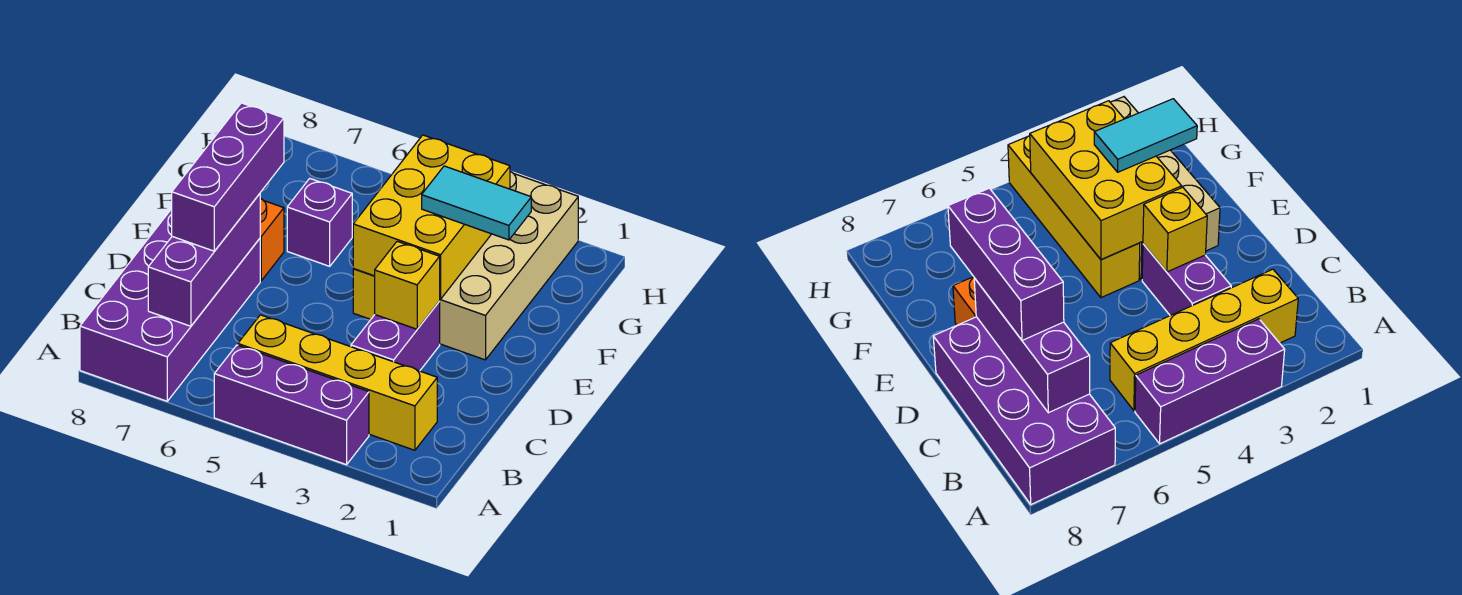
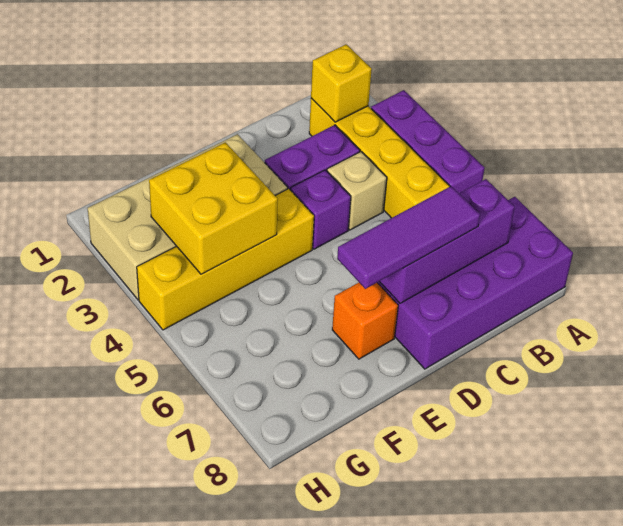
none -> tan brick C4 level 1
purple brick C7:E7 level 3 -> purple tile C7:E7 level 3
yellow brick D3 level 2 -> yellow brick B2 level 2
yellow brick E3:G4 level 2 -> yellow brick F3:G4 level 2
cyan tile F2:F3 level 3 -> none
purple brick F6 level 1 -> purple brick D4 level 1

